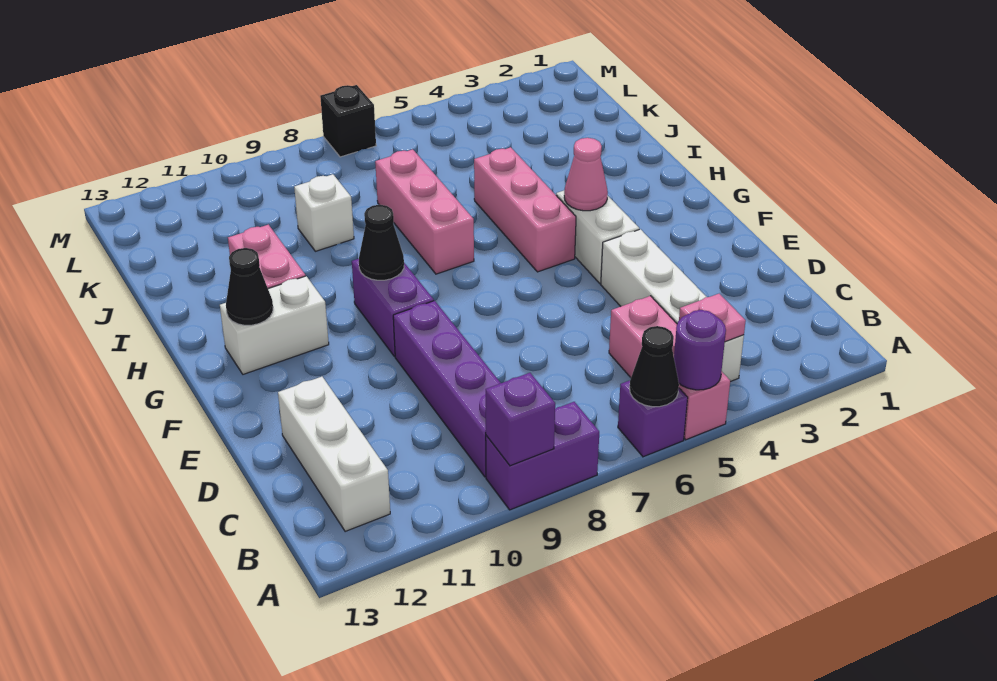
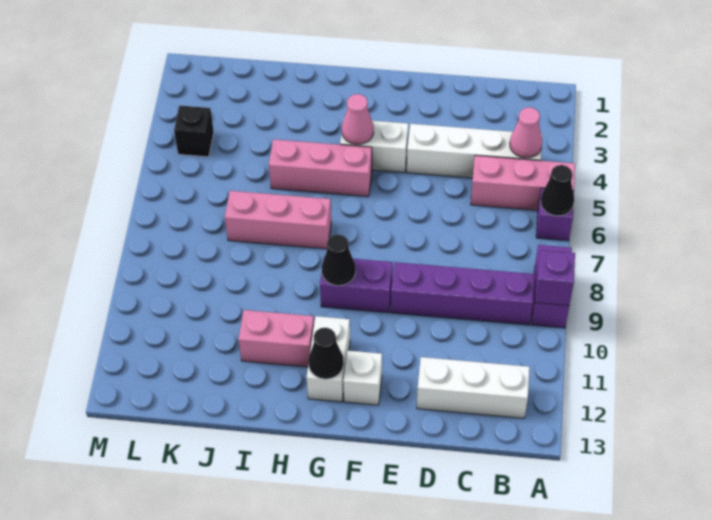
purple round brick A5 level 2 -> none
pink plate B4 level 2 -> pink cone B4 level 2
white brick J9 level 1 -> white brick F12 level 1
black brick M7 level 1 -> black brick L4 level 1

